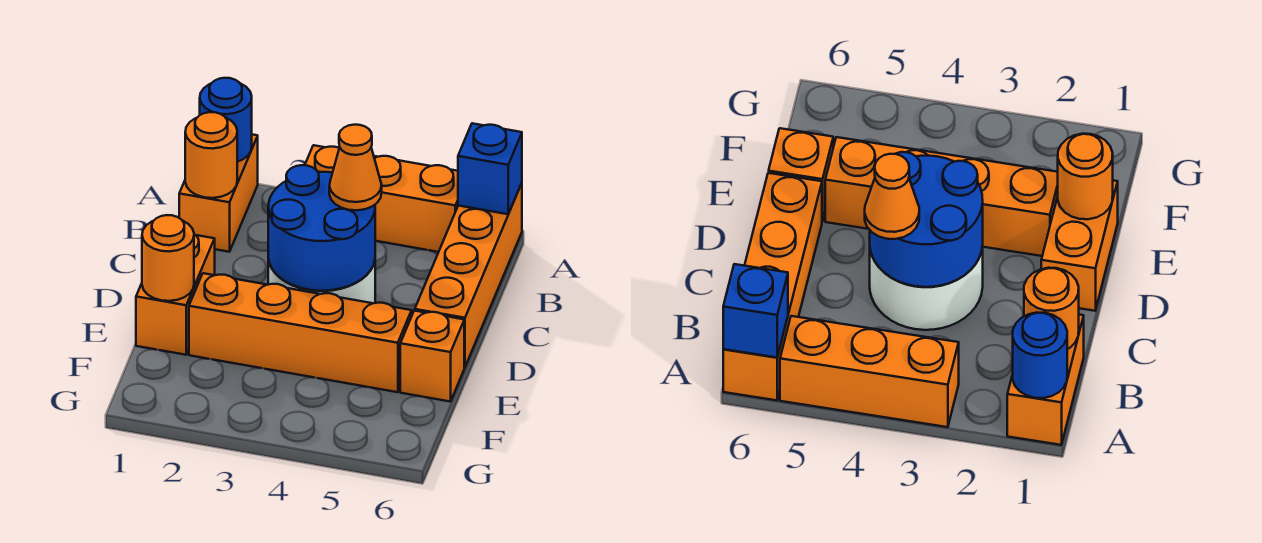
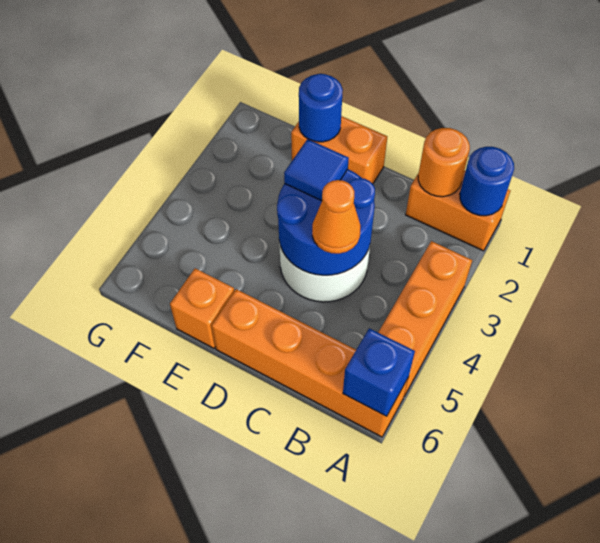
none -> blue tile D3 level 3
orange round brick E1 level 2 -> blue round brick E1 level 2
orange brick E2:E5 level 1 -> none

